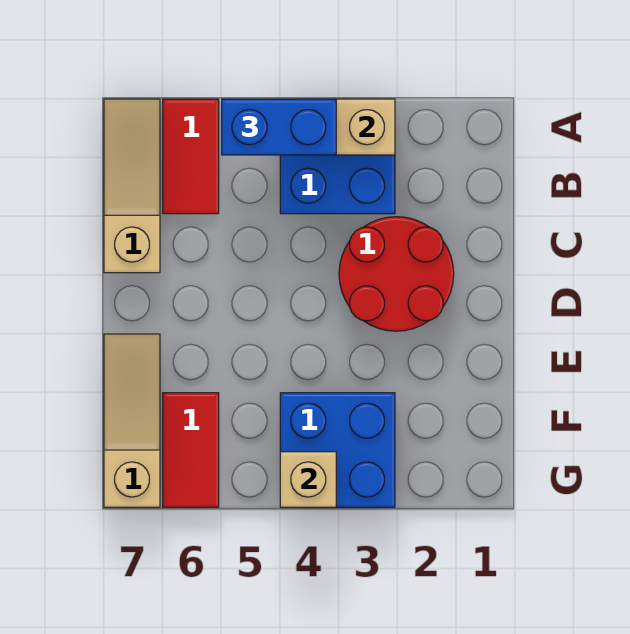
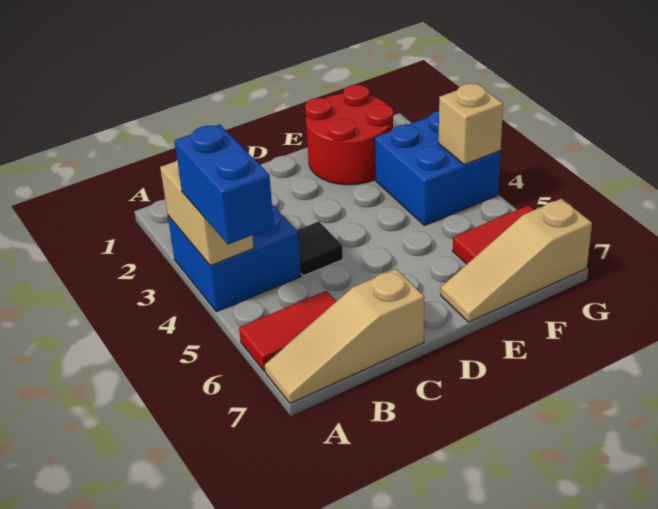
red round brick C2:D3 level 1 -> red round brick E1:F2 level 1
none -> black tile C4 level 1

